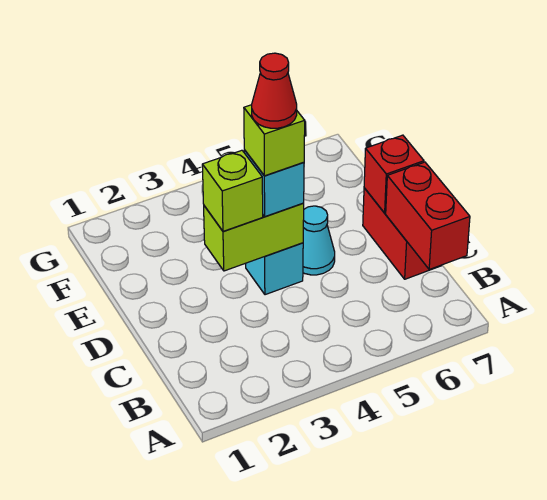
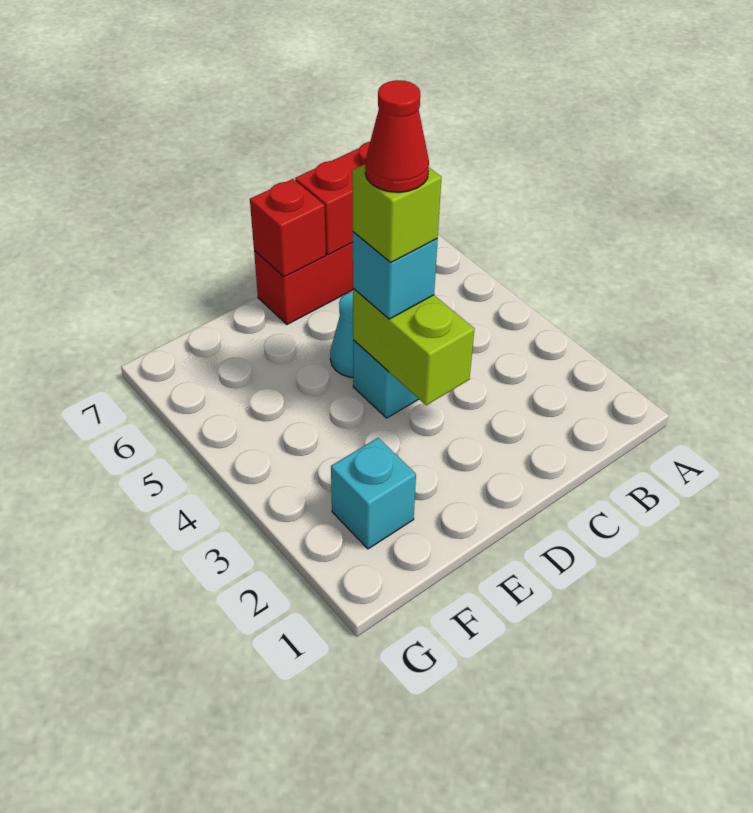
lime brick D3 level 3 -> none
none -> cyan brick F2 level 1

